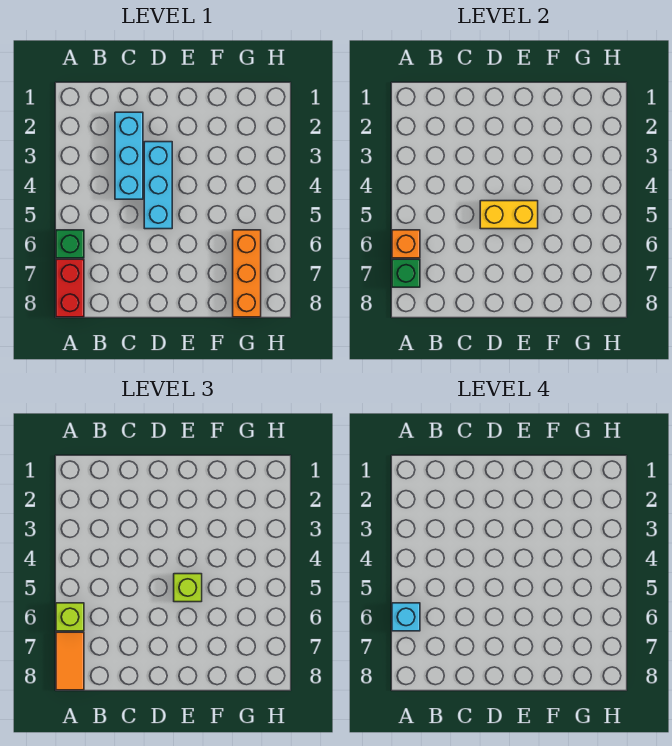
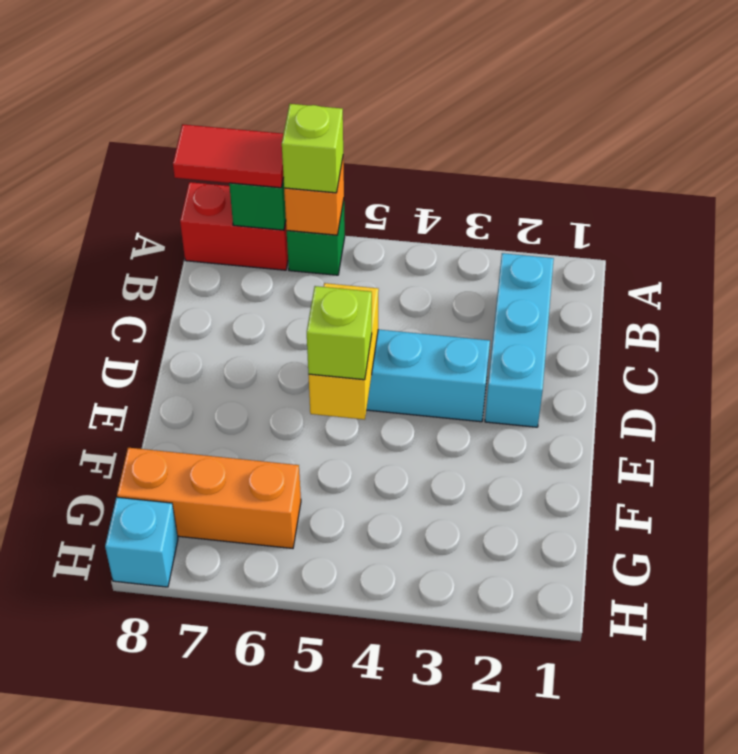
cyan brick A6 level 4 -> cyan brick H8 level 1
orange tile A7:A8 level 3 -> red tile A7:A8 level 3
cyan brick C2:C4 level 1 -> cyan brick B2:D2 level 1

